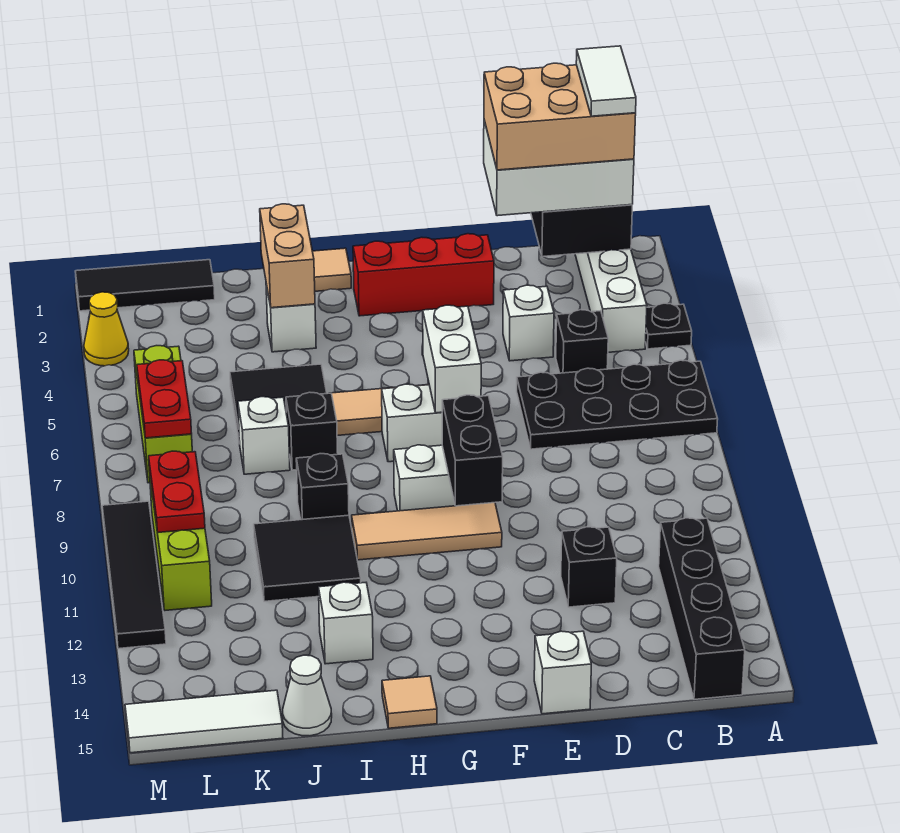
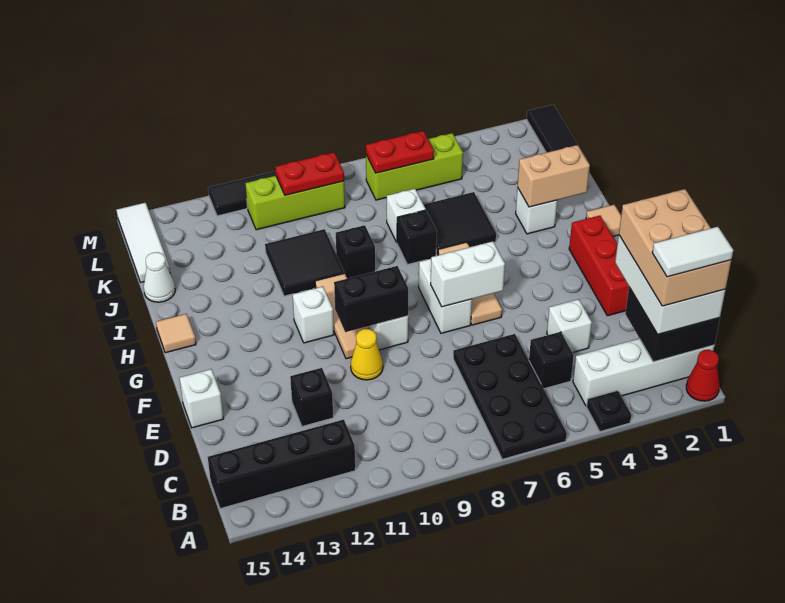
none -> red cone A1 level 1
white brick I13 level 1 -> white brick G11 level 1
yellow cone M3 level 1 -> yellow cone E10 level 1

